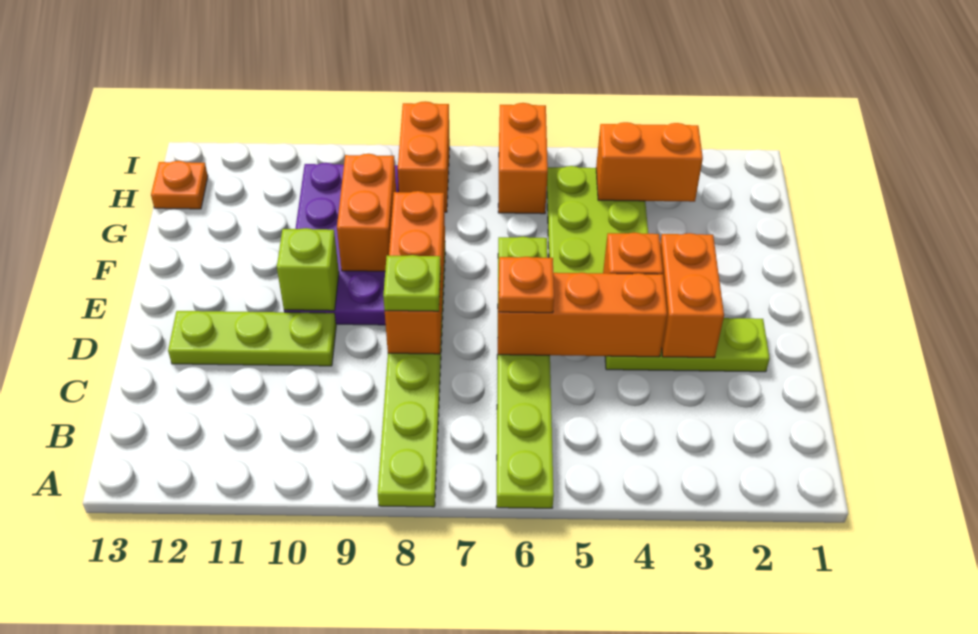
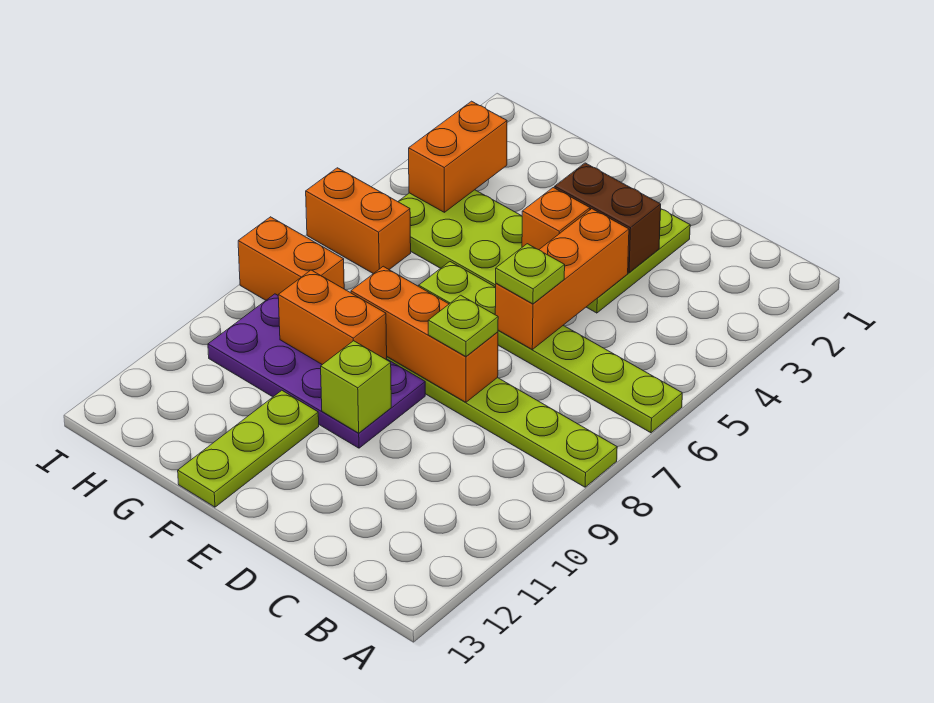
orange brick D3:E3 level 2 -> brown brick D3:E3 level 2
orange plate D6 level 3 -> lime plate D6 level 3
lime plate D10:D12 level 1 -> lime plate F11:F13 level 1
orange plate H13 level 1 -> none

